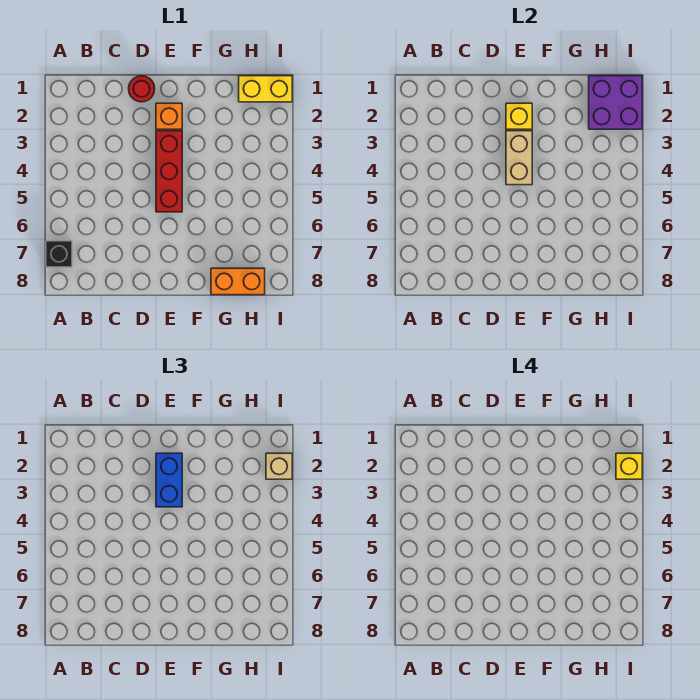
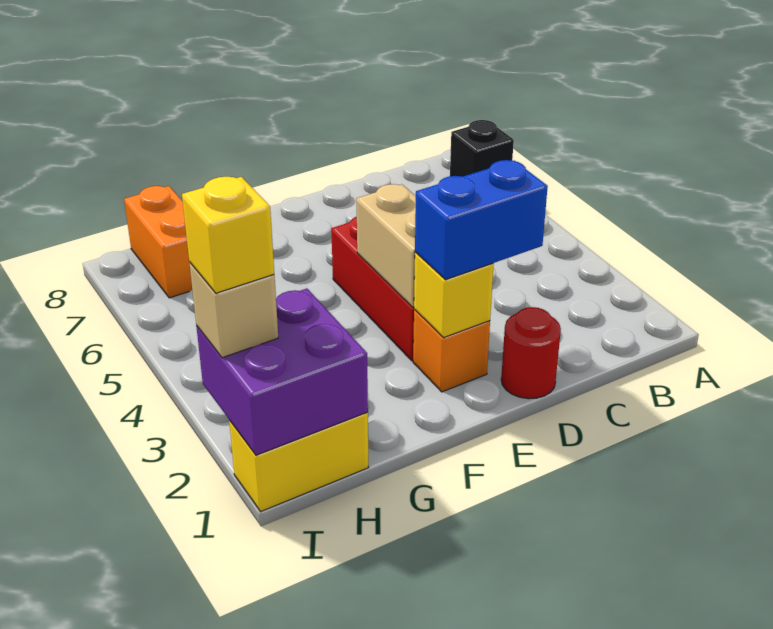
blue brick E2:E3 level 3 -> blue brick D2:E2 level 3
orange brick G8:H8 level 1 -> orange brick H7:H8 level 1

